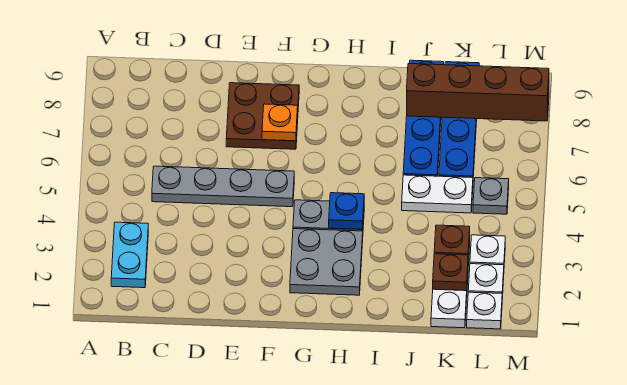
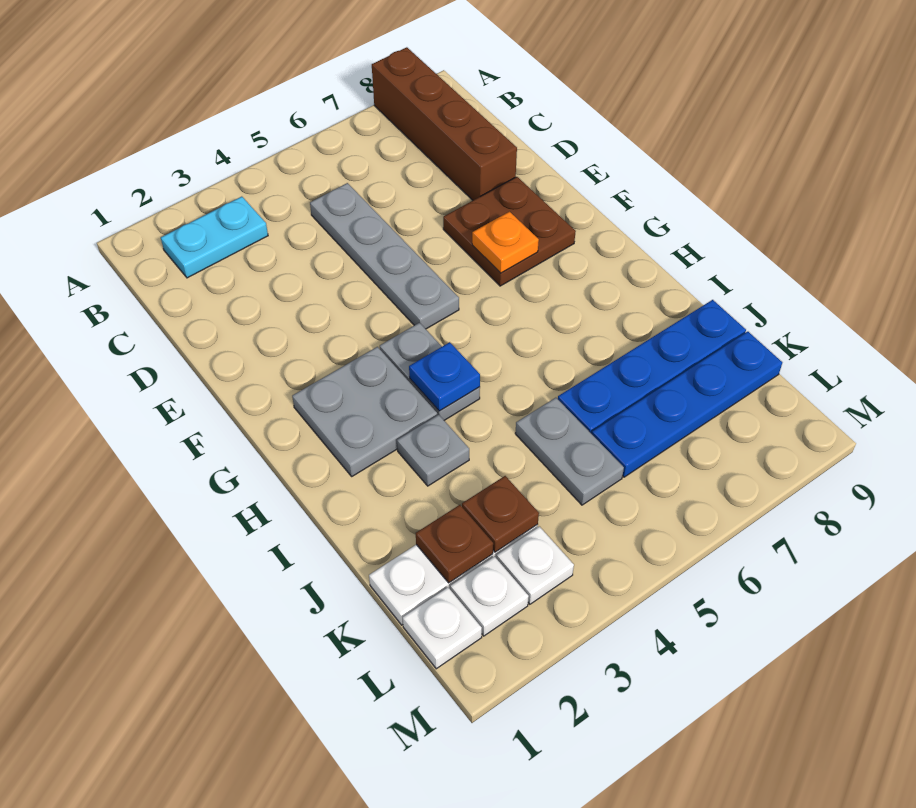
white plate J5:K5 level 1 -> grey plate J5:K5 level 1
brown brick J8:M8 level 2 -> brown brick A8:D8 level 1
grey plate L5 level 1 -> grey plate I3 level 1

